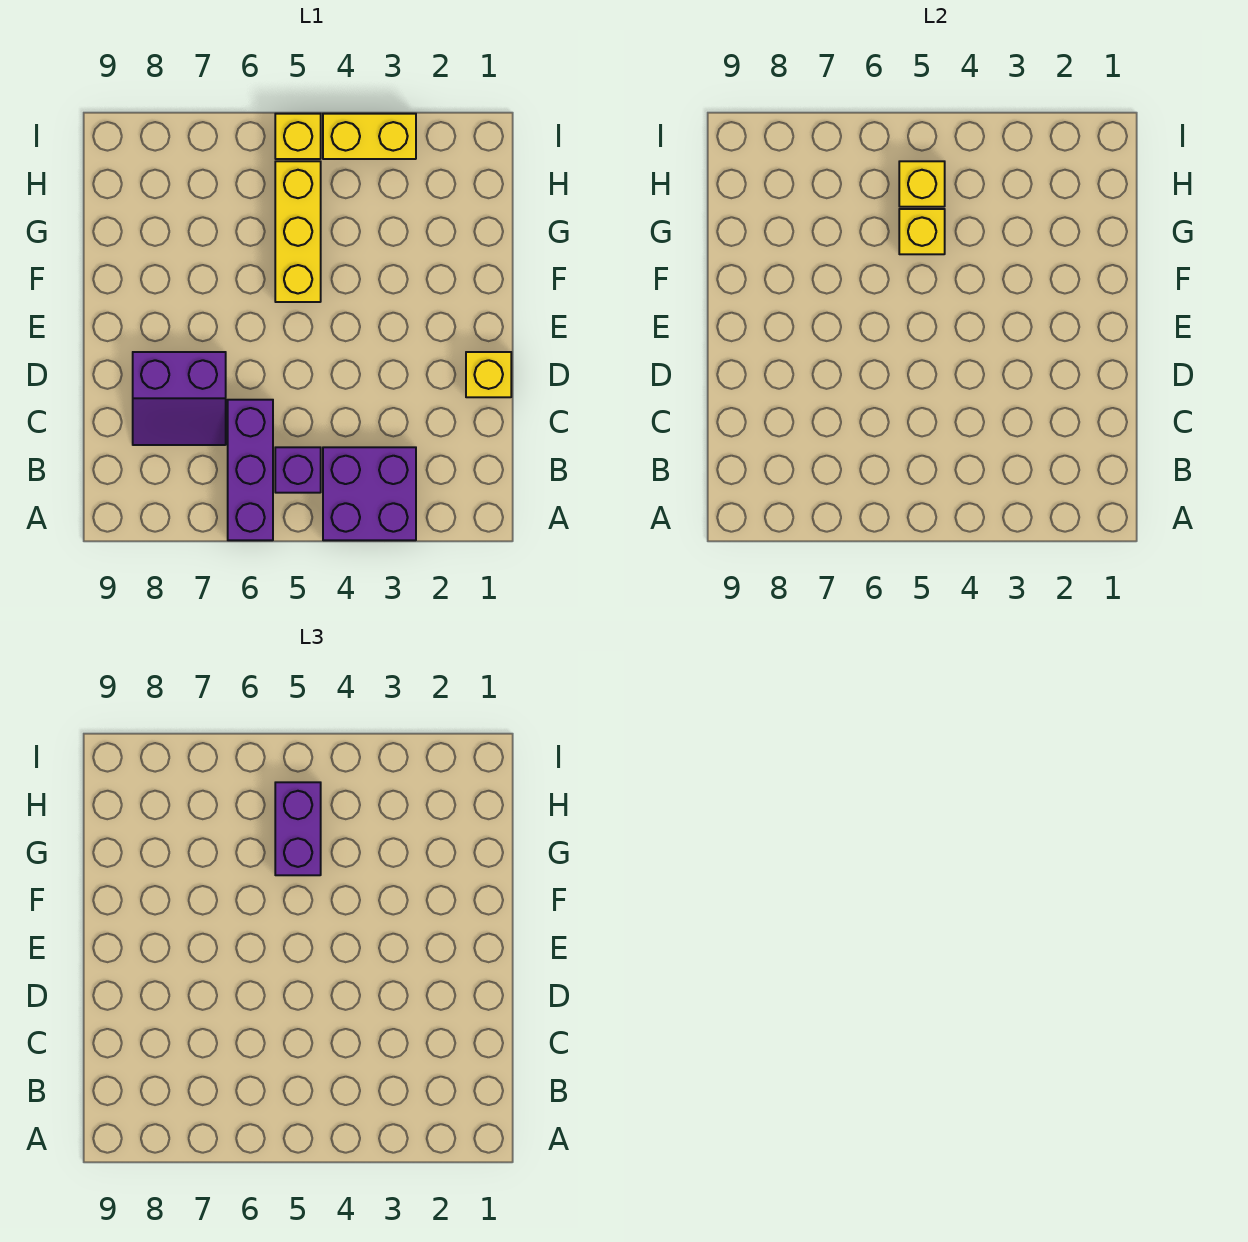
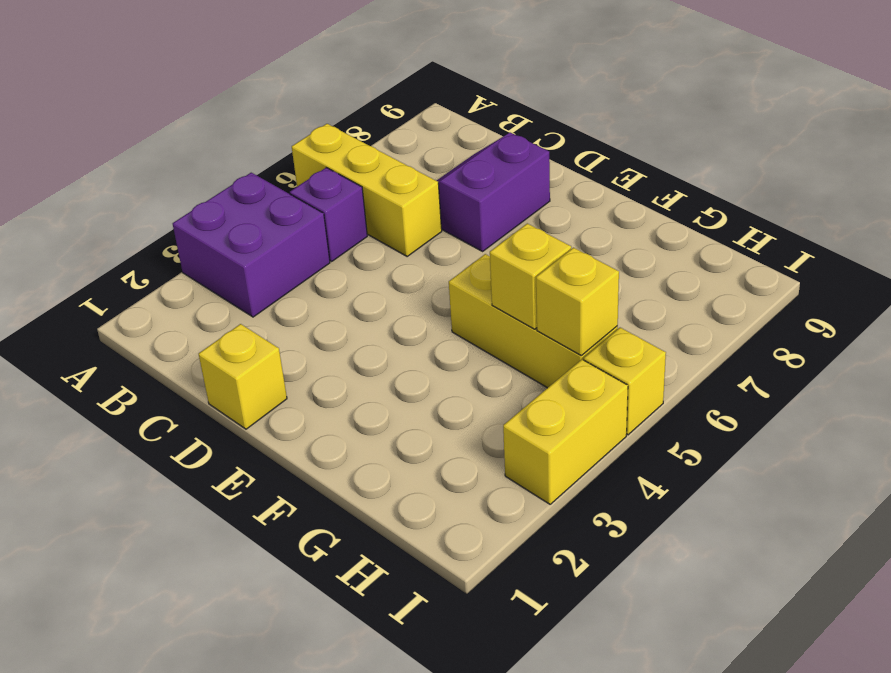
purple brick A6:C6 level 1 -> yellow brick A6:C6 level 1
purple brick G5:H5 level 3 -> none

